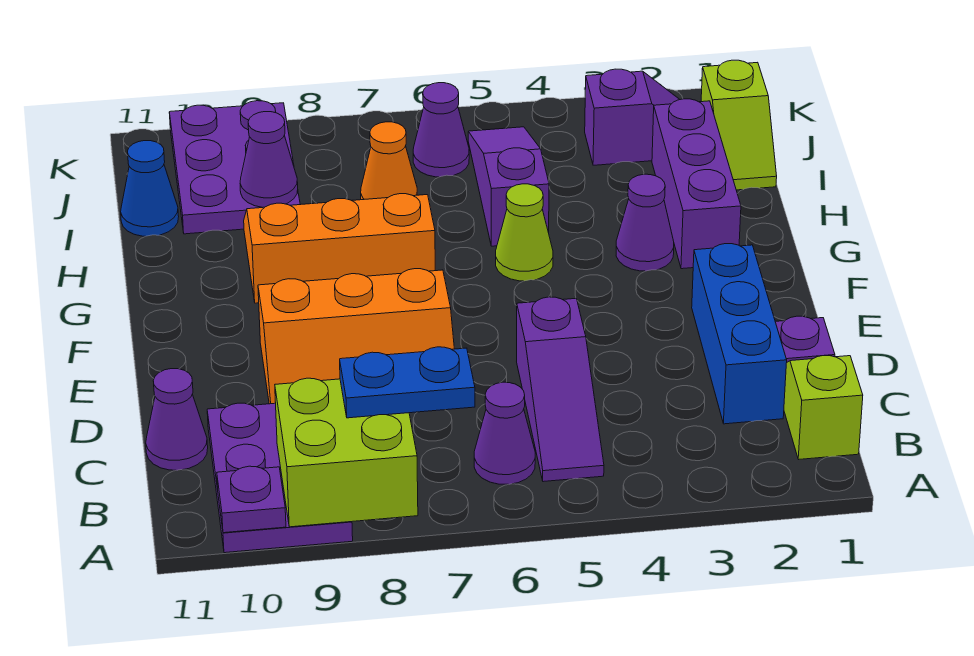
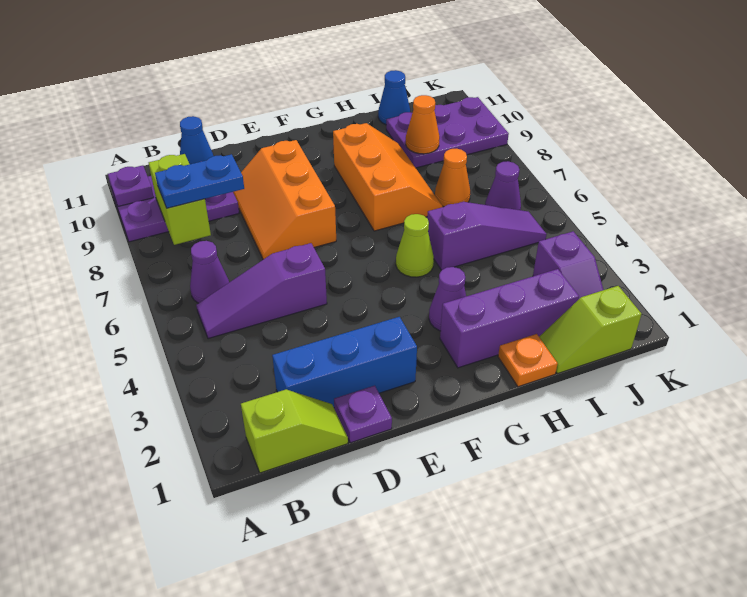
lime brick A8:B9 level 2 -> lime brick B8:B9 level 2
blue plate B7:B8 level 3 -> blue plate B8:C8 level 3
purple cone C11 level 1 -> blue cone C11 level 1
none -> orange plate H1 level 1
purple cone I9 level 2 -> orange cone I9 level 2

